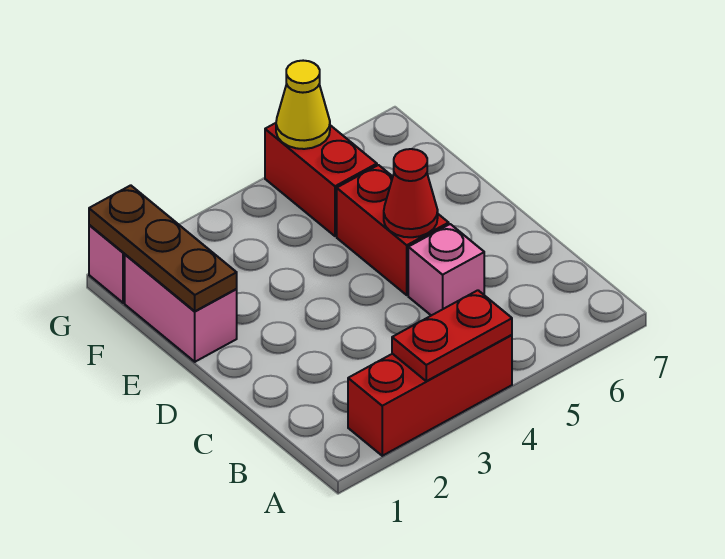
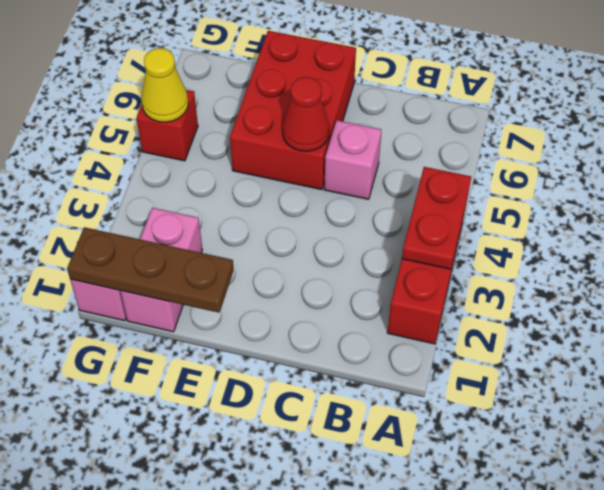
red brick D5:E5 level 1 -> red brick D5:E7 level 1
pink brick E1:F1 level 1 -> pink brick F1:F2 level 1
red brick F5:G5 level 1 -> red brick G5 level 1

